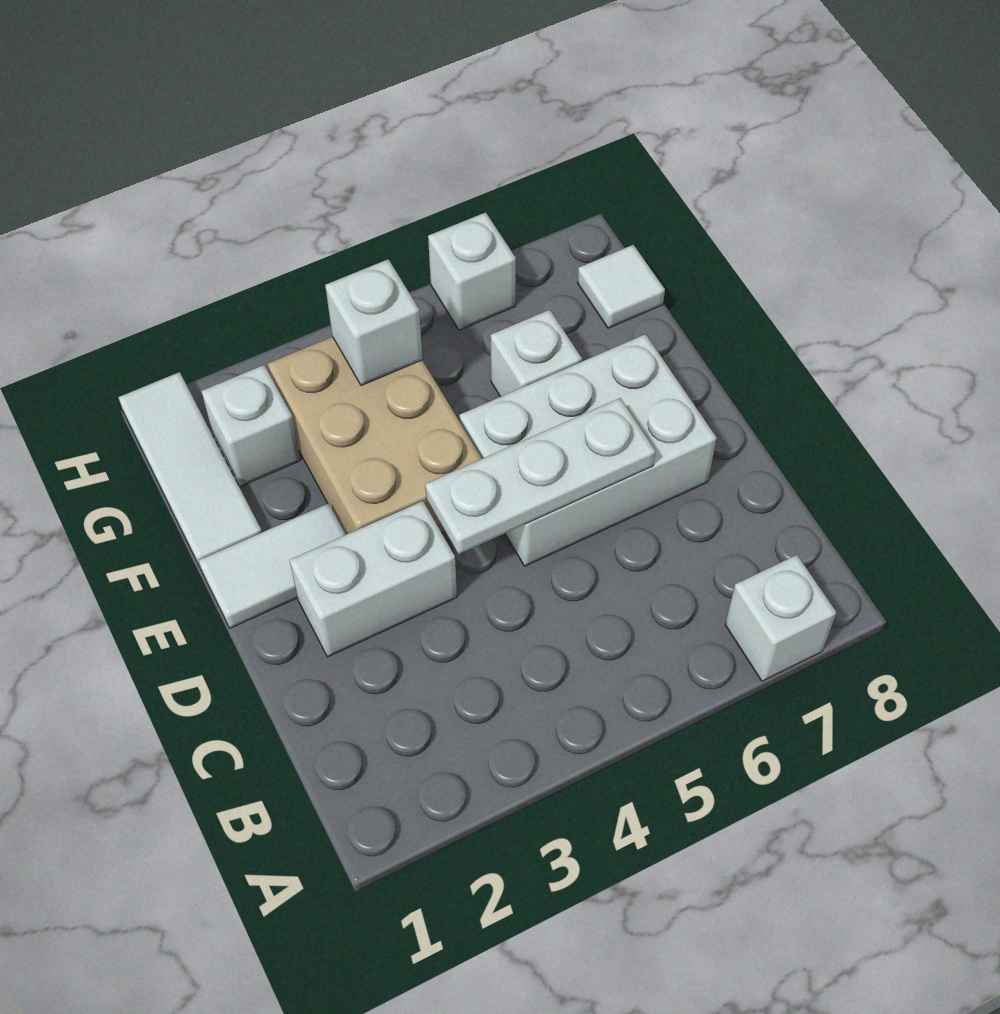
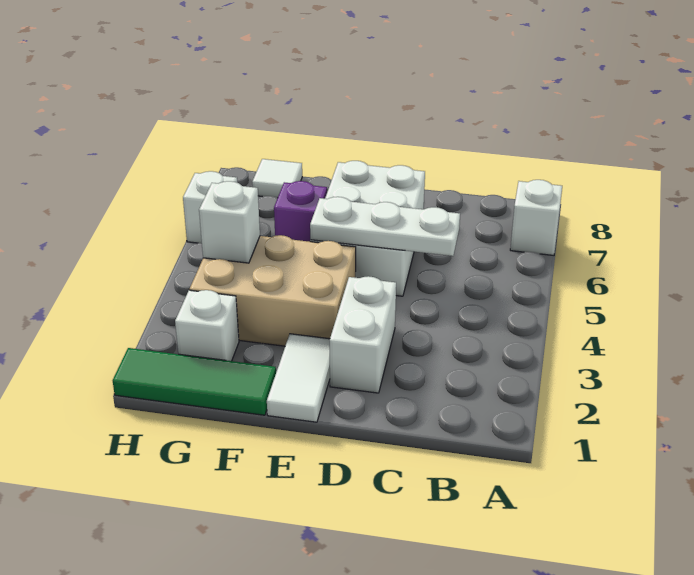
white plate D4:D6 level 2 -> white plate C5:E5 level 2
white tile F1:H1 level 1 -> green tile F1:H1 level 1
white brick F6 level 1 -> purple brick F6 level 1

